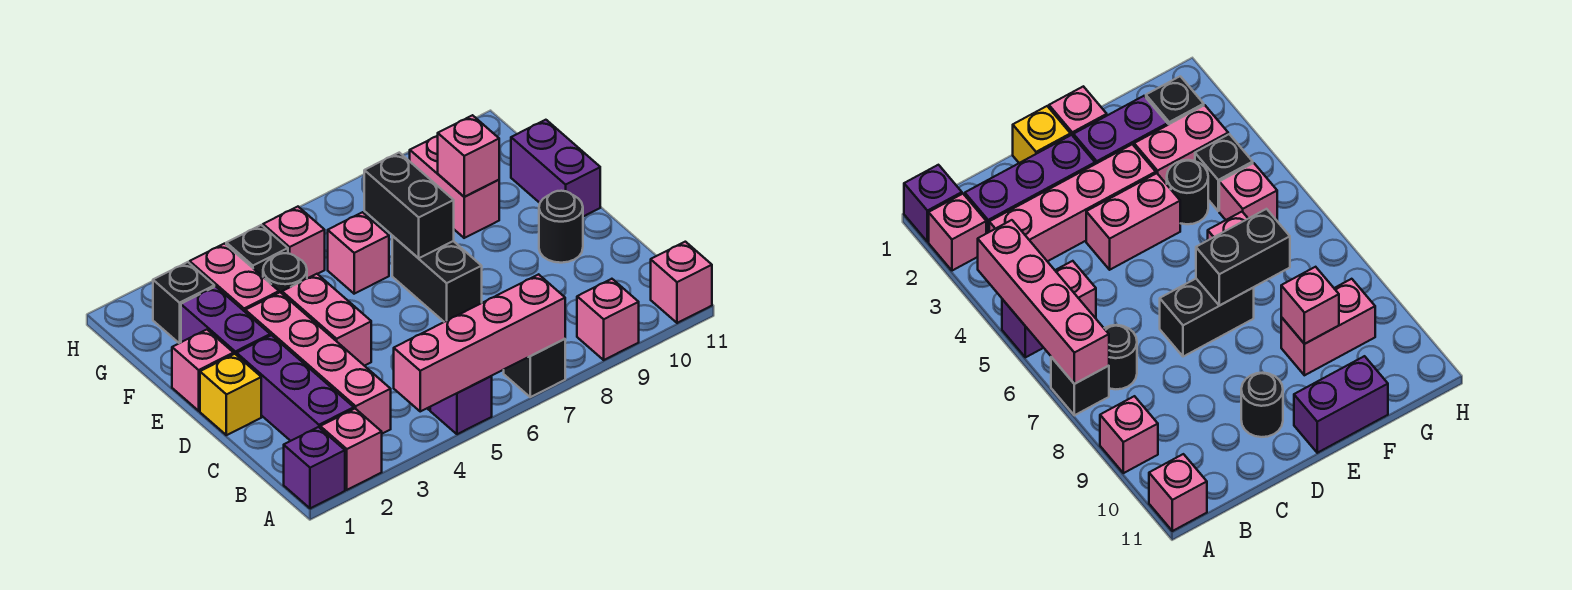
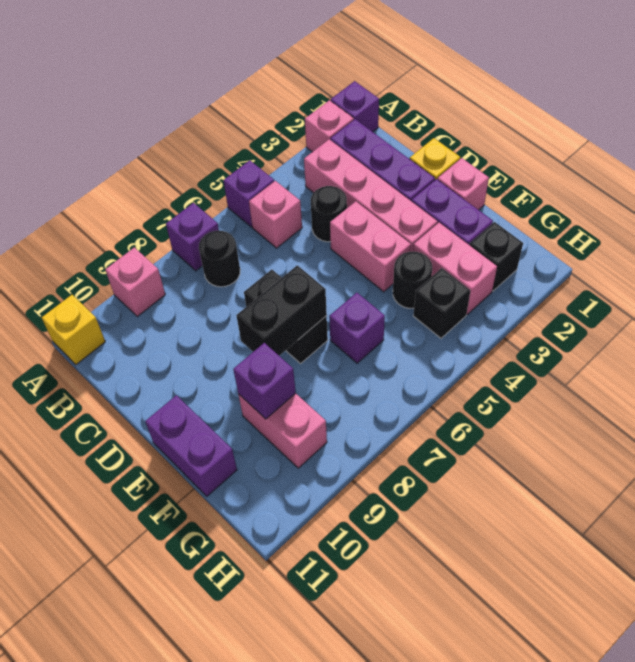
pink brick A4:A7 level 2 -> none
black brick A7 level 1 -> purple brick A7 level 1
pink brick A11 level 1 -> yellow brick A11 level 1
black round brick D10 level 1 -> black round brick C4 level 1
black brick E7:F7 level 2 -> black brick E7:E8 level 2
pink brick F6 level 1 -> purple brick F6 level 1
pink brick F9 level 2 -> purple brick F9 level 2
pink brick G5 level 1 -> none

